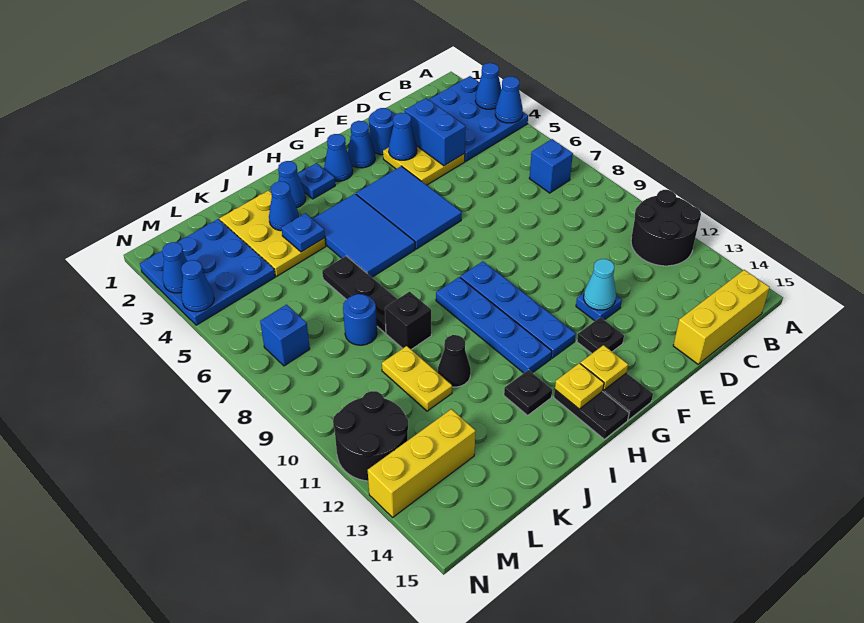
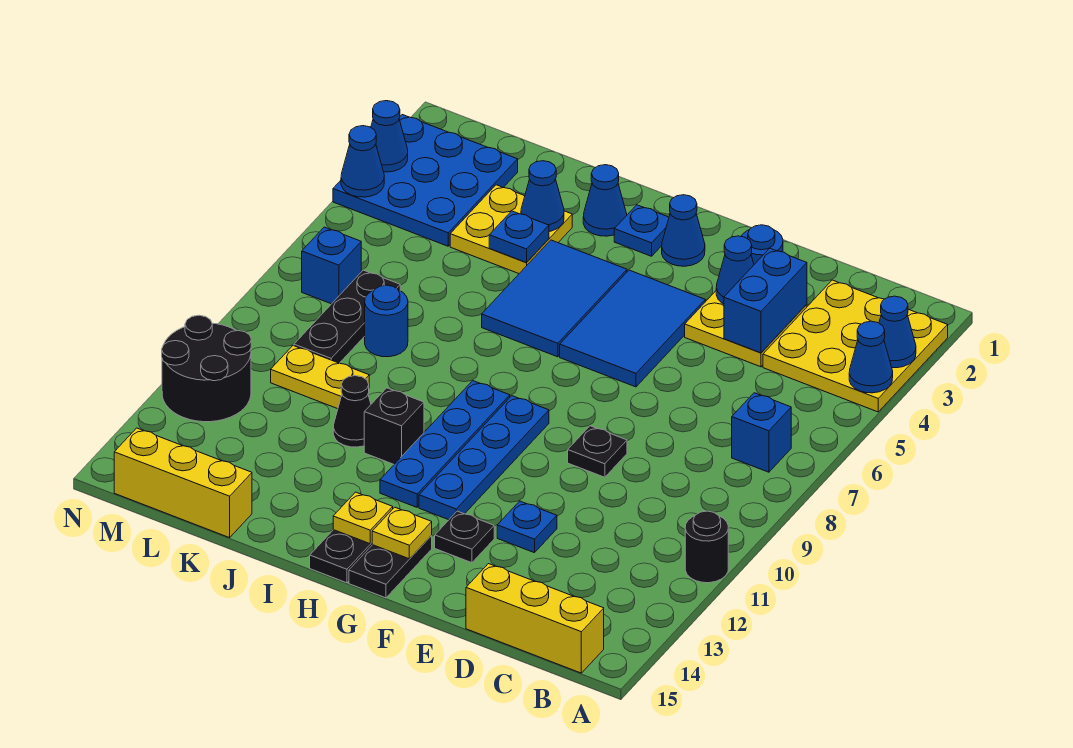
blue plate A2:C4 level 1 -> yellow plate A2:C4 level 1
black round brick A11:B12 level 1 -> black round brick A11 level 1
cyan cone E12 level 2 -> none
blue cone F2 level 1 -> none
black plate I13 level 1 -> black plate E9 level 1
yellow plate J2:K4 level 1 -> yellow plate J3:K4 level 1
black plate J6:J8 level 1 -> black plate L7:L9 level 1
black brick J9 level 1 -> black brick I11 level 1
yellow plate K10:K11 level 1 -> yellow plate K10:L10 level 1
yellow brick L13:N13 level 1 -> yellow brick K15:M15 level 1

